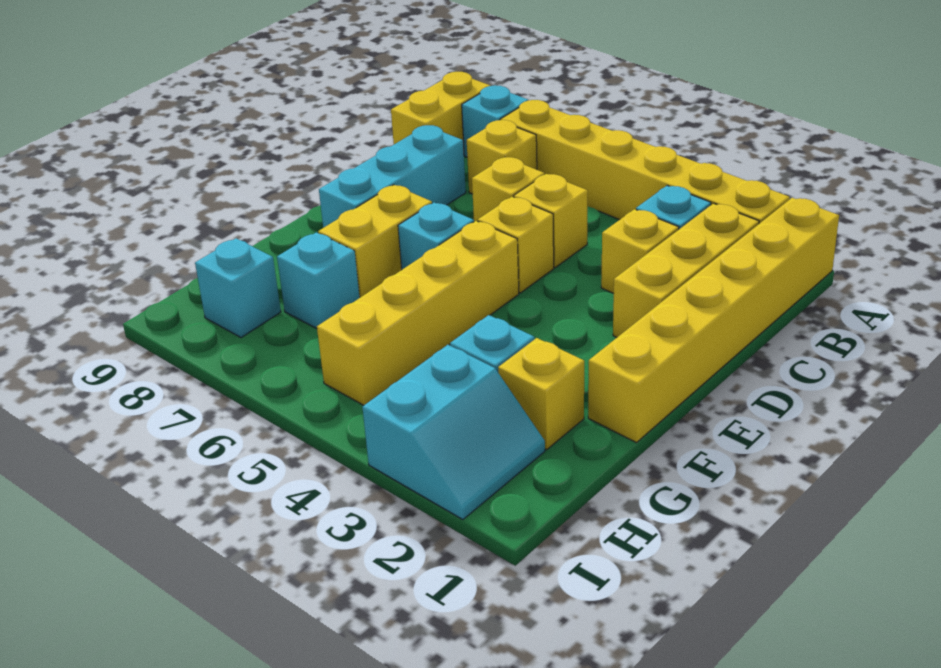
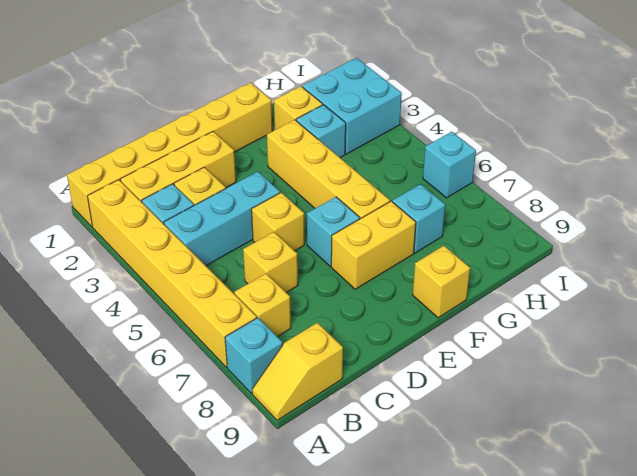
yellow brick A9:B9 level 1 -> yellow slope A9:B9 level 1 top B
yellow brick C5 level 1 -> yellow brick F9 level 1
cyan brick C8:E8 level 1 -> cyan brick B4:D4 level 1
yellow brick E5:H5 level 1 -> yellow brick F3:F6 level 1
cyan slope H2:I3 level 1 top 3 -> cyan brick H2:I3 level 1
cyan brick H8 level 1 -> cyan brick I6 level 1

